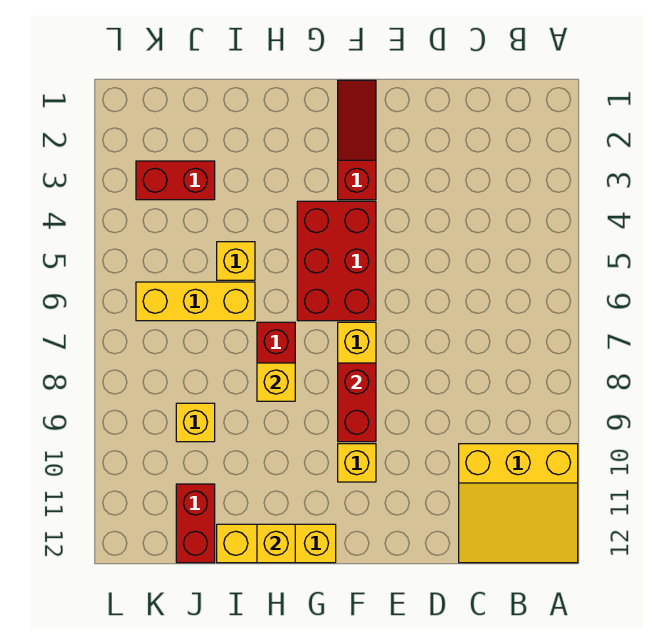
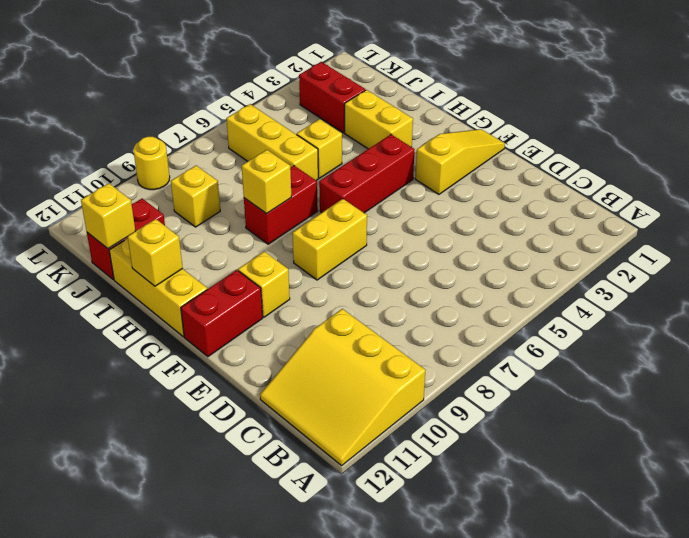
red slope F1:F3 level 1 top 3 -> yellow slope F1:F3 level 1 top 3
red brick F4:G6 level 1 -> red brick G4:G6 level 1
red brick F8:F9 level 2 -> red brick F11:F12 level 1
none -> yellow brick H3:I3 level 1
none -> yellow brick J12 level 2
none -> yellow round brick L9 level 1

